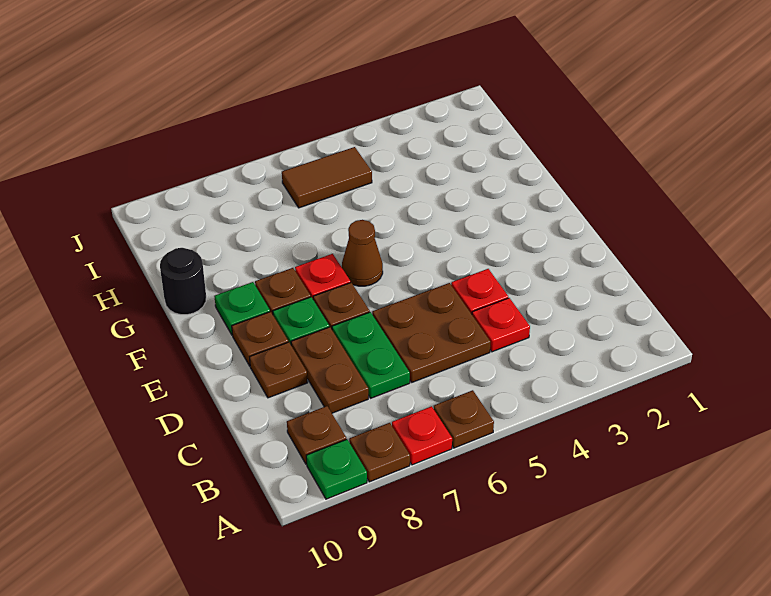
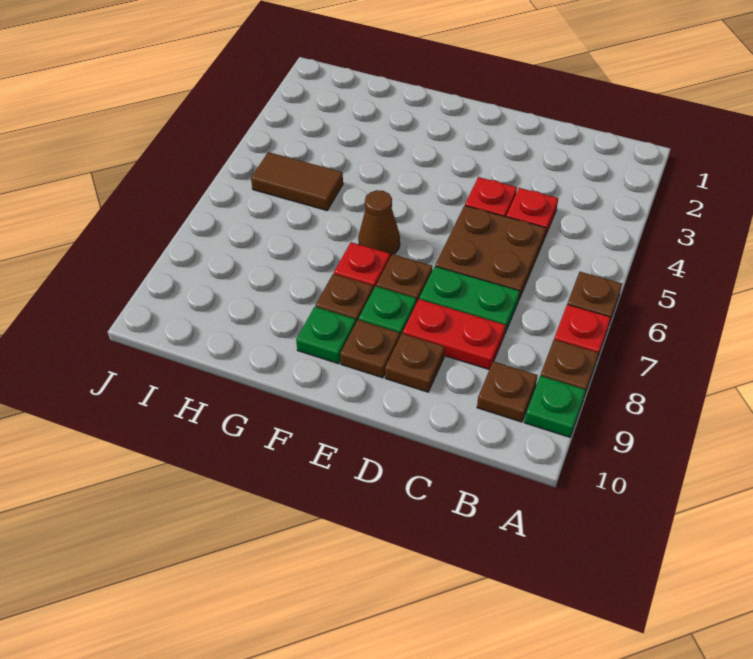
brown plate C8:D8 level 1 -> red plate C8:D8 level 1
black round brick G10 level 1 -> none
brown tile I5:I6 level 1 -> brown tile H5:I5 level 1

